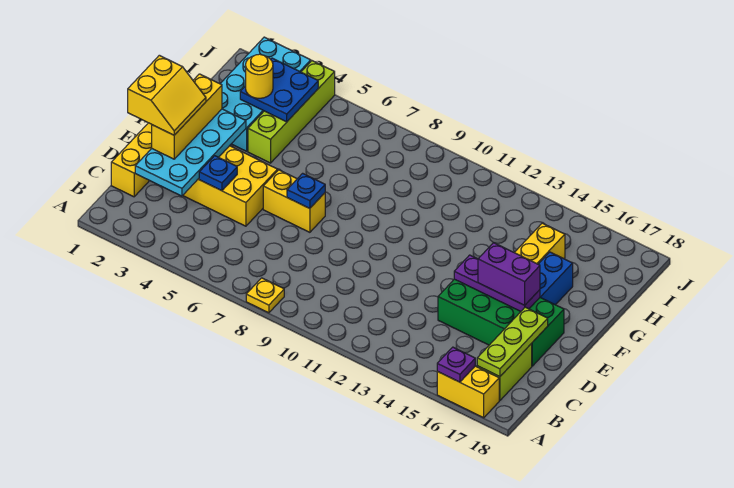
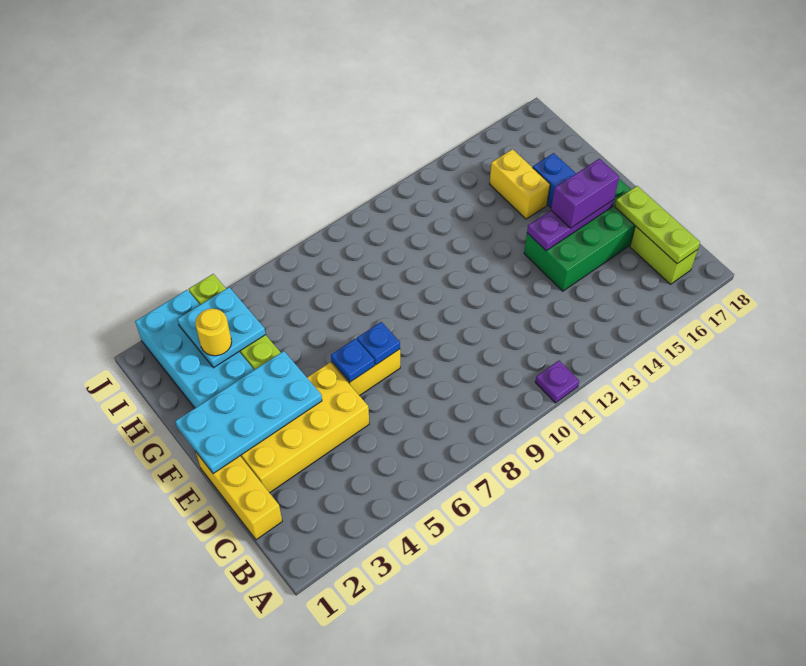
yellow plate A8 level 1 -> none
yellow brick A16:A17 level 1 -> none
purple plate A16 level 2 -> purple plate A11 level 1
cyan plate C2:F3 level 2 -> cyan plate E1:F4 level 2
yellow slope D1:E2 level 4 top 1 -> none
yellow brick D2:F2 level 3 -> none
blue plate D4 level 2 -> blue plate E6 level 2
blue plate H3:I4 level 2 -> cyan plate H3:I4 level 2

